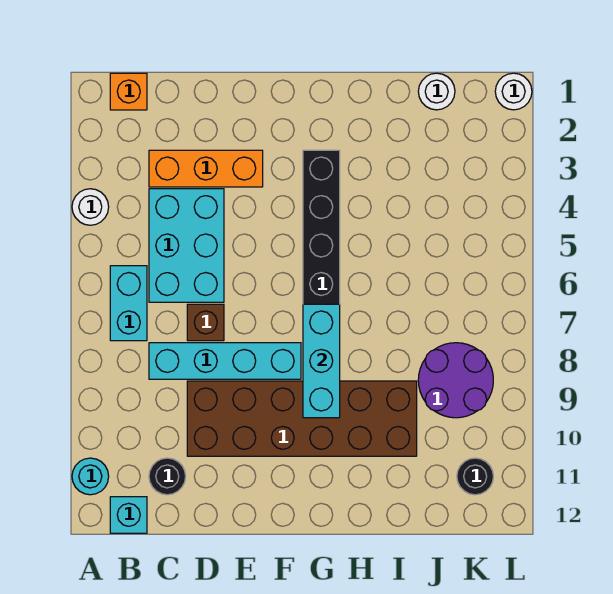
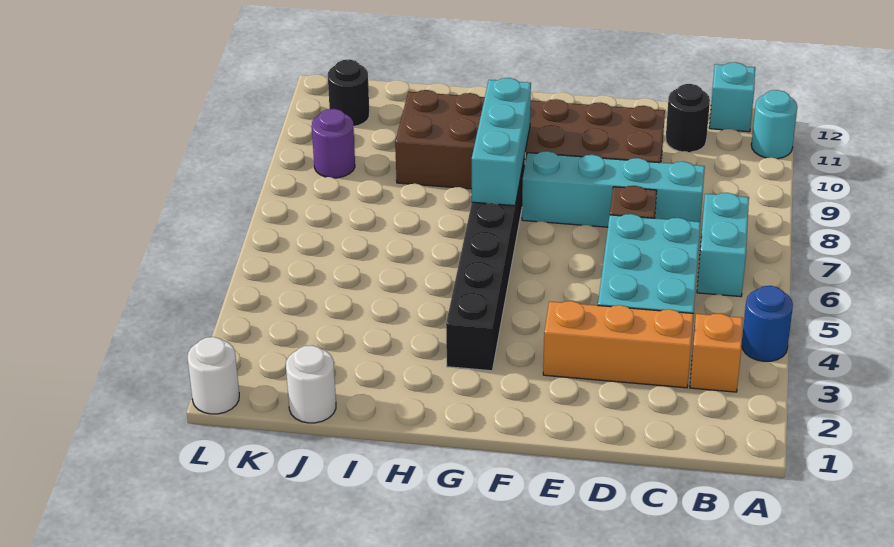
white round brick A4 level 1 -> blue round brick A4 level 1
orange brick B1 level 1 -> orange brick B3 level 1
purple round brick J8:K9 level 1 -> purple round brick K9 level 1

